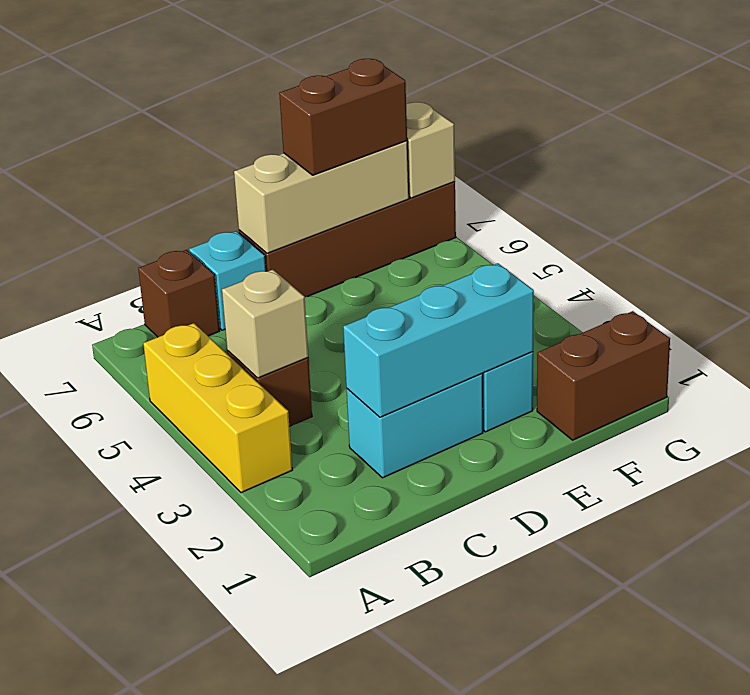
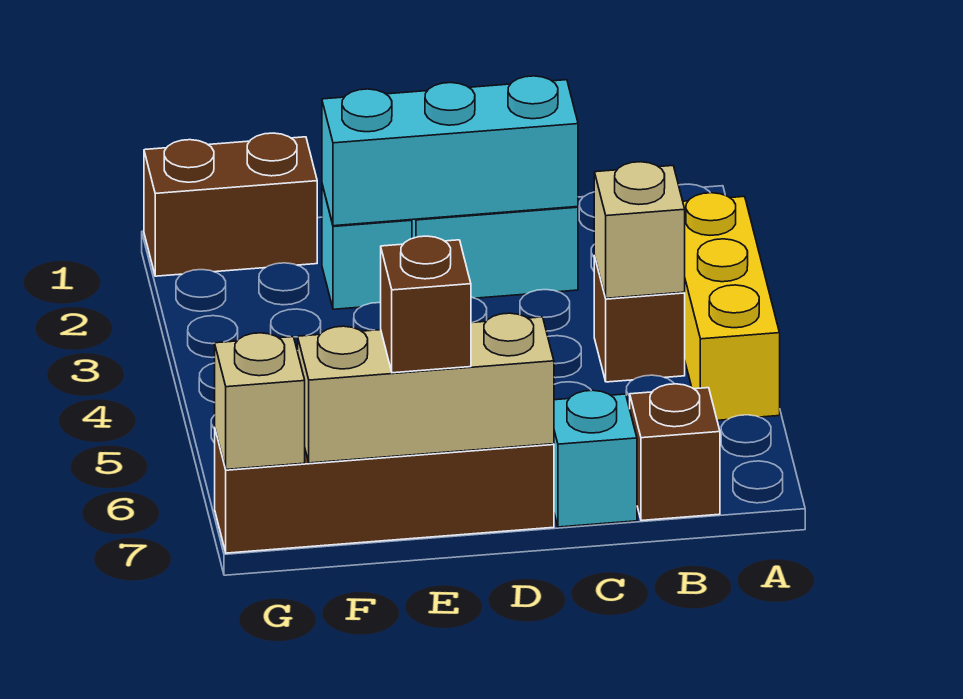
brown brick E7:F7 level 3 -> brown brick E7 level 3

